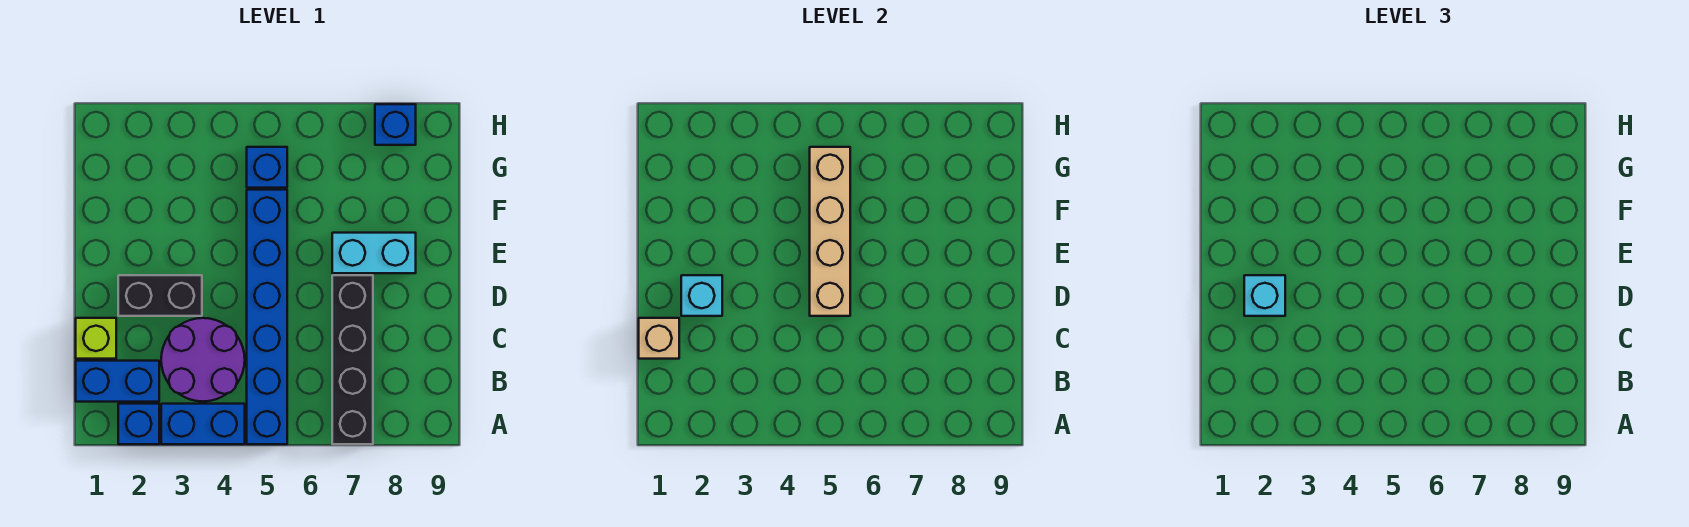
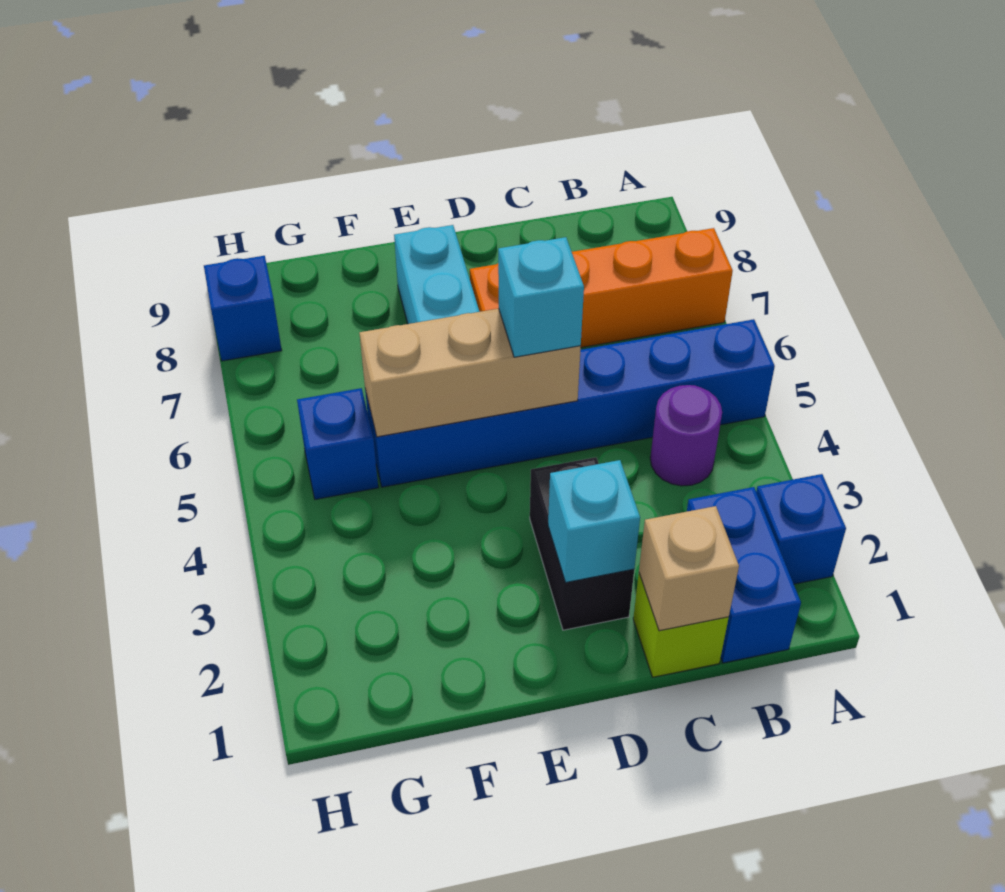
blue brick A3:A4 level 1 -> none
black brick A7:D7 level 1 -> orange brick A7:D7 level 1
purple round brick B3:C4 level 1 -> purple round brick B4 level 1
cyan brick D2 level 3 -> cyan brick D5 level 3
tan brick D5:G5 level 2 -> tan brick D5:F5 level 2

